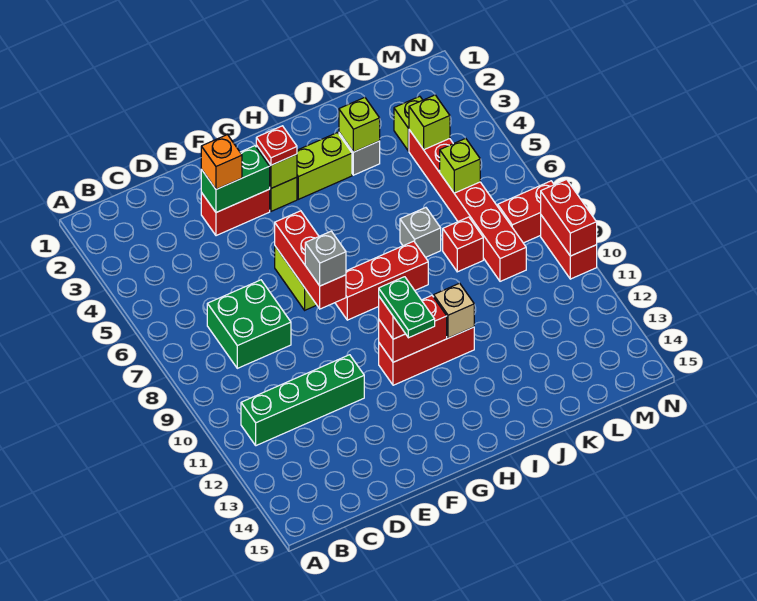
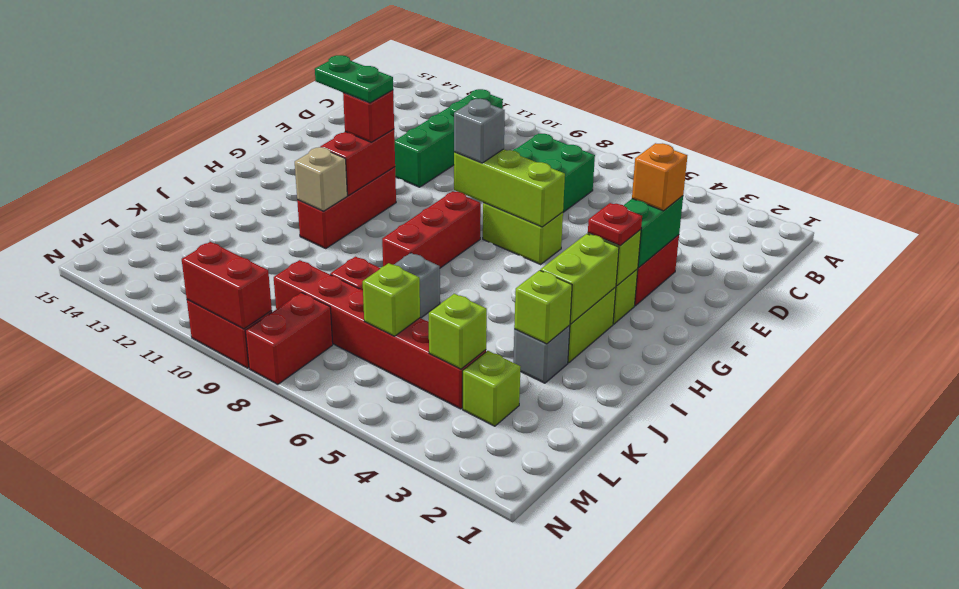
red brick F6:F8 level 2 -> lime brick F6:F8 level 2
none -> lime brick H3:I3 level 2

